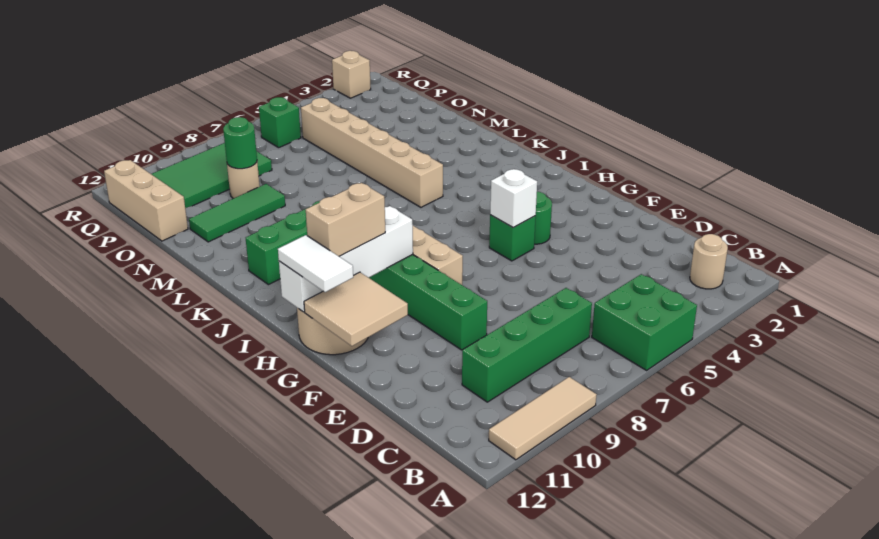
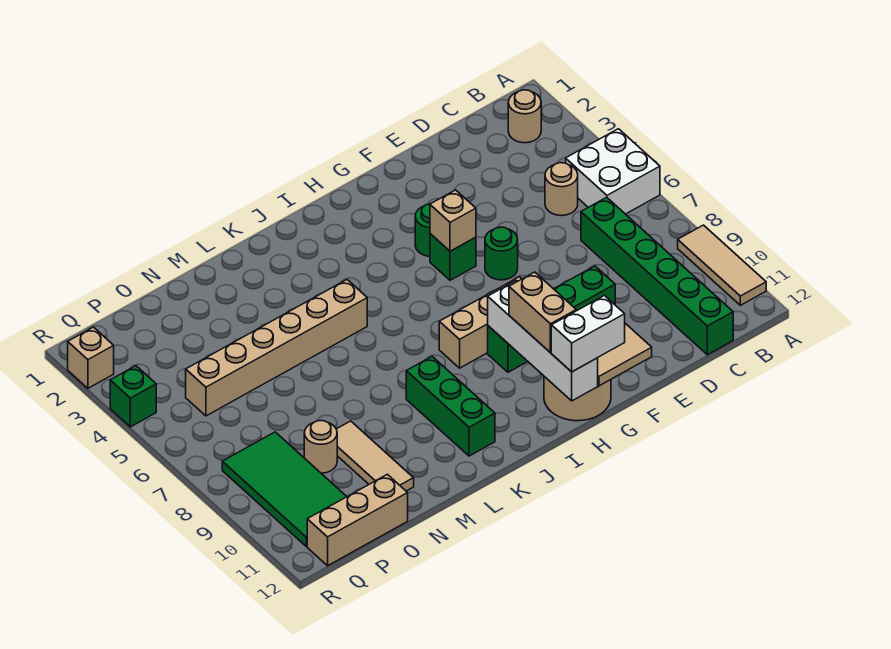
green brick A5:B6 level 1 -> white brick A5:B6 level 1
none -> tan round brick C5 level 1
green brick C7:C10 level 1 -> green brick C7:C12 level 1
white brick G5 level 2 -> tan brick G5 level 2
white tile G12:H12 level 3 -> white brick G12:H12 level 3
green tile N9:N11 level 1 -> tan tile N9:N11 level 1
green round brick O9 level 2 -> green round brick F6 level 1
green brick Q6 level 1 -> green brick R4 level 1

